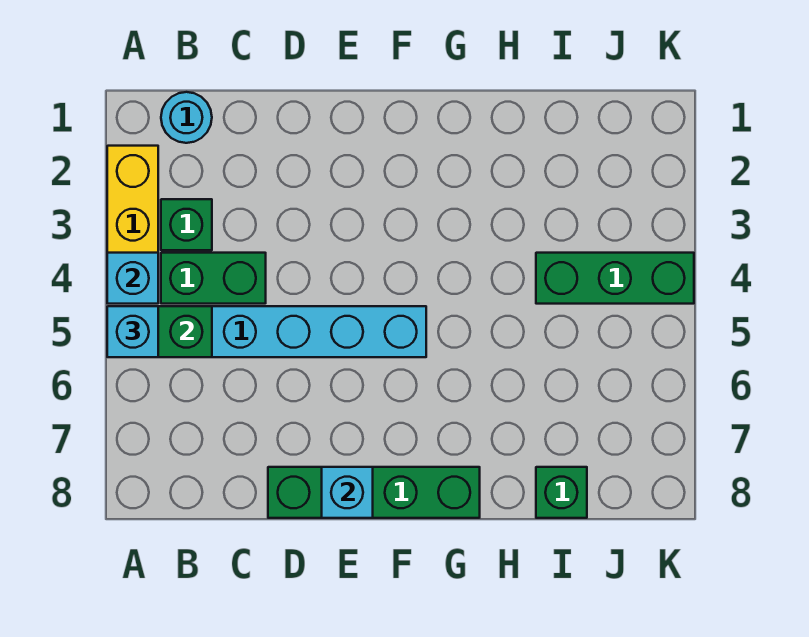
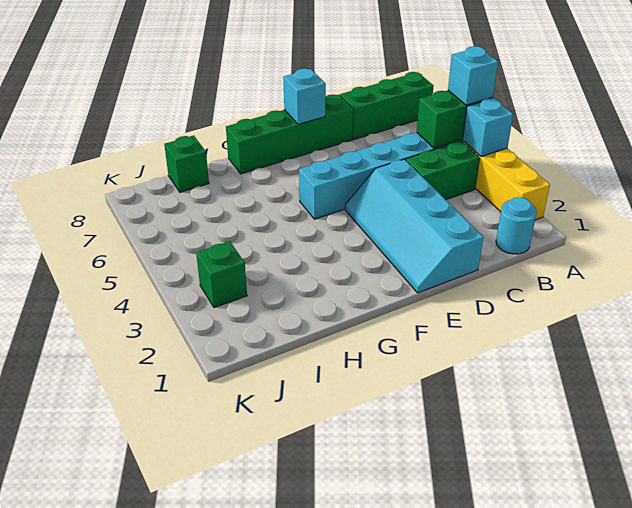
green brick B3 level 1 -> green brick J3 level 1
none -> cyan slope D1:E4 level 1 top D
green brick I4:K4 level 1 -> green brick A8:C8 level 1

